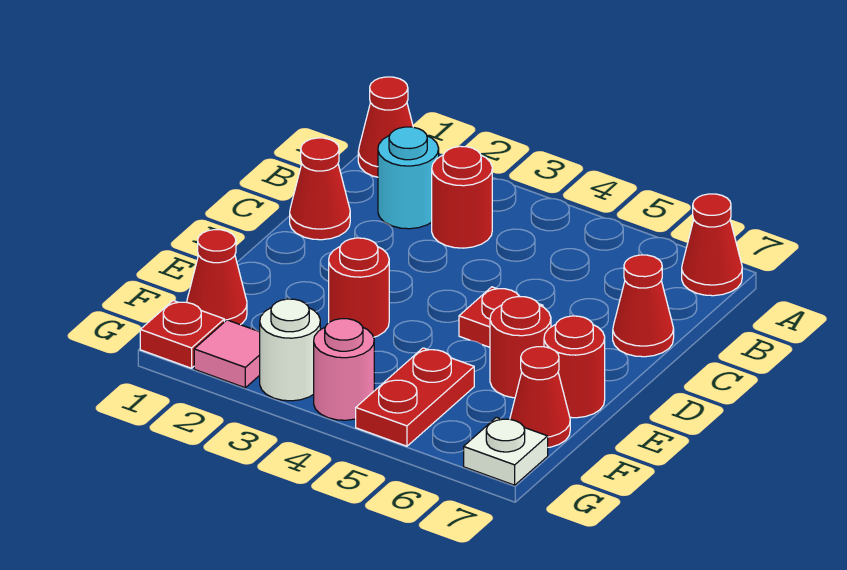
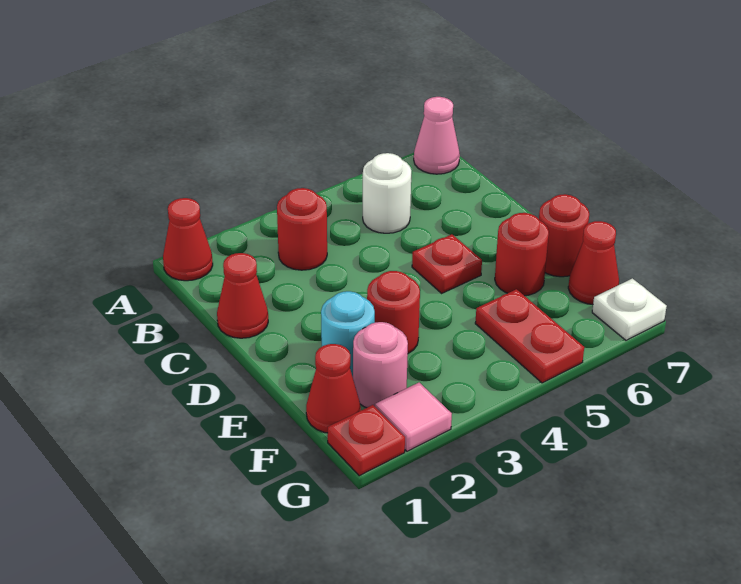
red cone A7 level 1 -> pink cone A7 level 1
cyan round brick B2 level 1 -> cyan round brick E2 level 1
red cone C7 level 1 -> none
white round brick G3 level 1 -> white round brick B5 level 1
pink round brick G4 level 1 -> pink round brick F2 level 1

